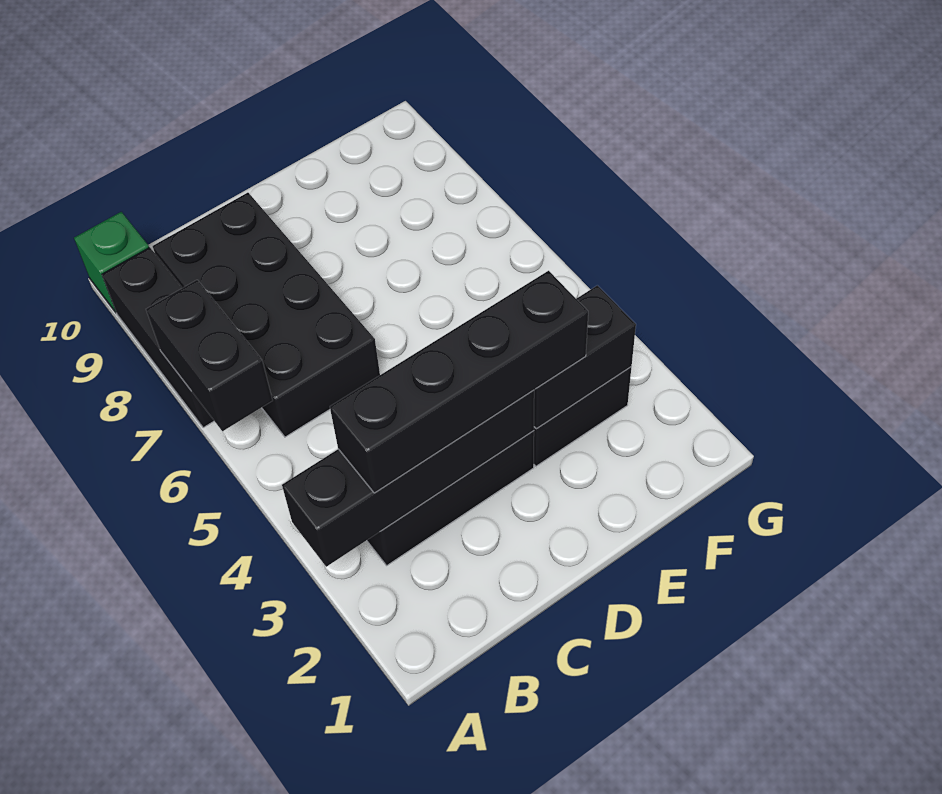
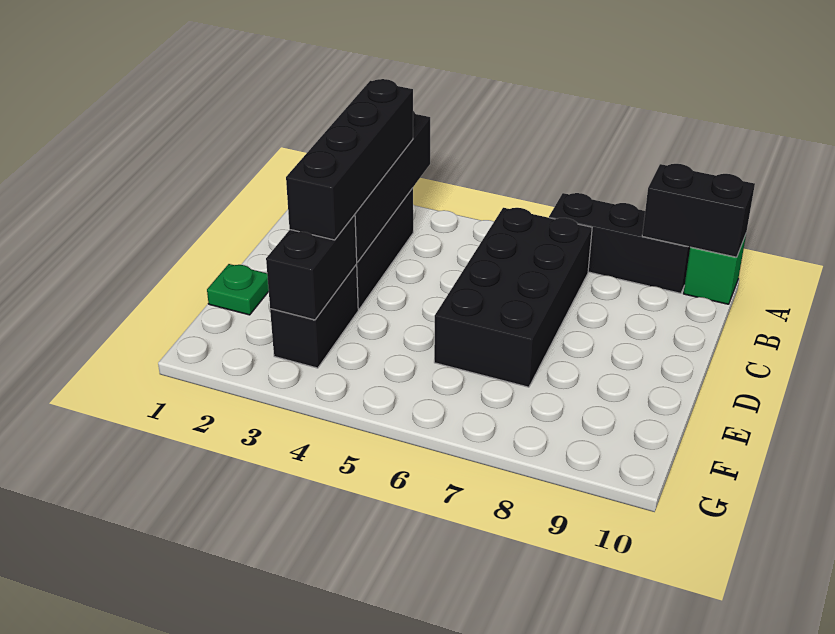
black brick A6:A7 level 2 -> black brick A9:A10 level 2
black brick B6:C9 level 1 -> black brick B6:E7 level 1
none -> green plate E1 level 1

